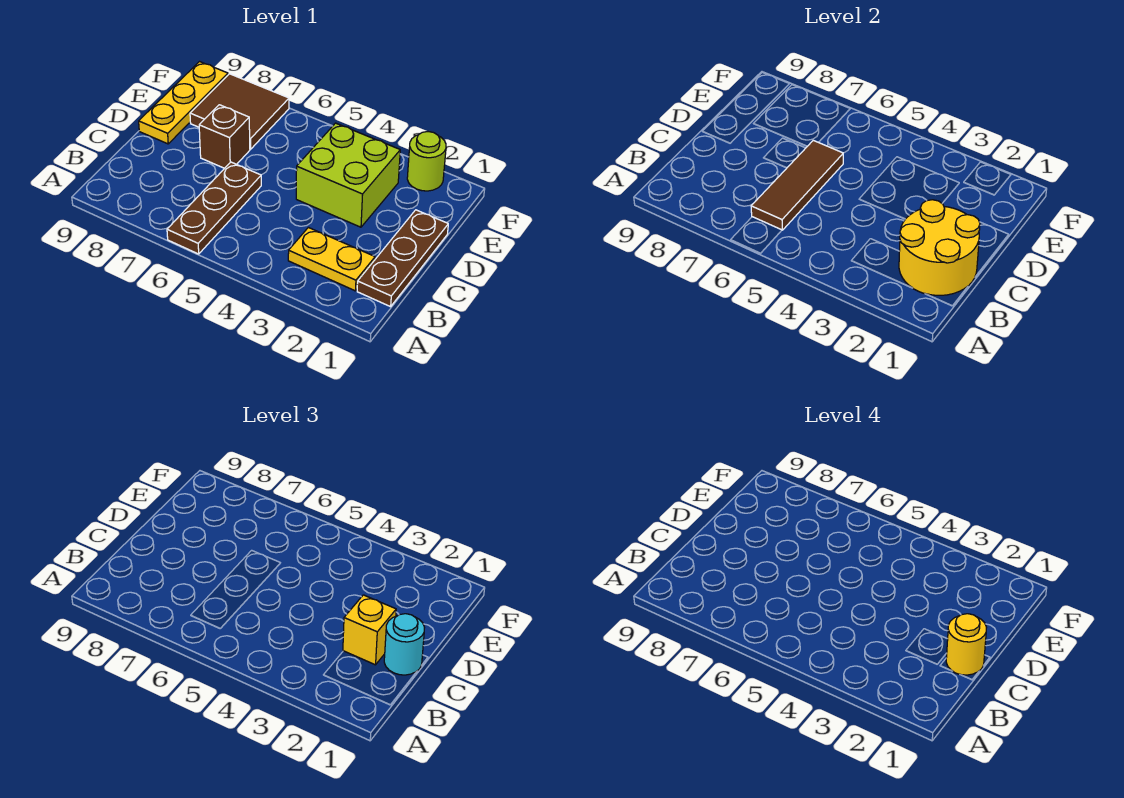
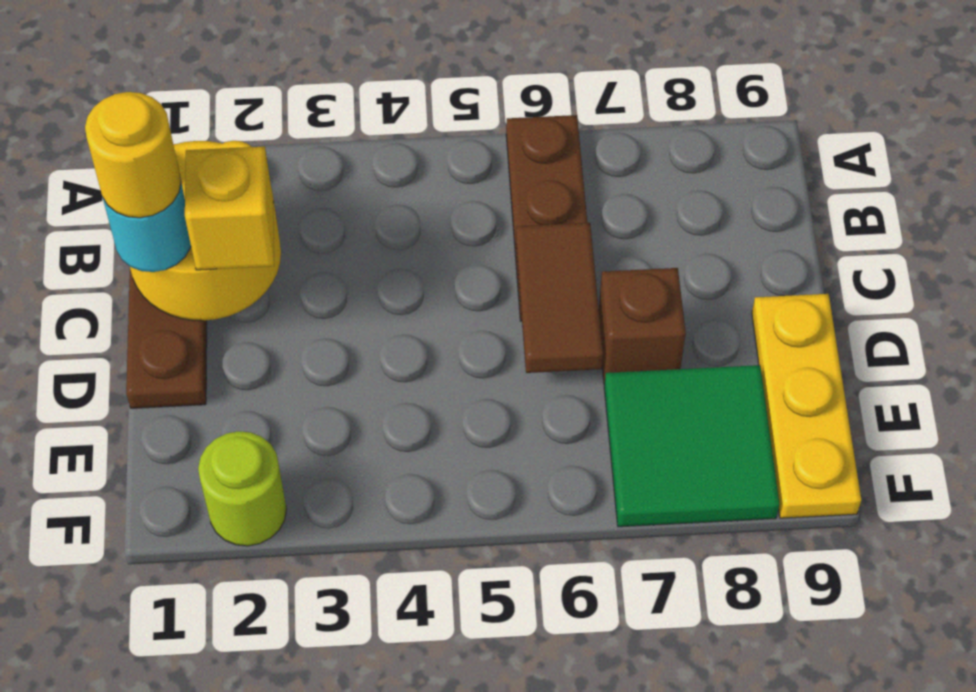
yellow plate B2:B3 level 1 -> none
brown tile B6:D6 level 2 -> brown tile C6:D6 level 2
lime brick D3:E4 level 1 -> none
brown tile E7:F8 level 1 -> green tile E7:F8 level 1

